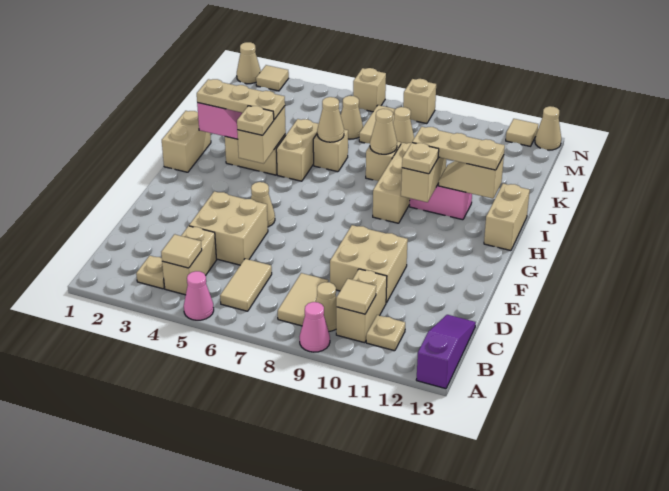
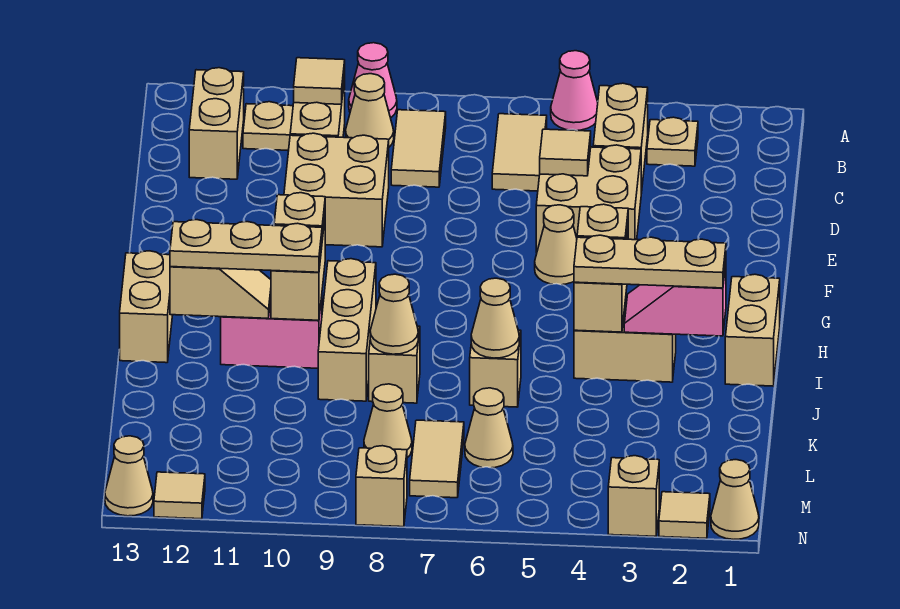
purple slope A13:C13 level 1 top A -> none
tan tile B4 level 2 -> tan tile D5 level 2
tan brick I5:J5 level 1 -> tan brick B12:C12 level 1
tan brick N6 level 1 -> tan brick N3 level 1

